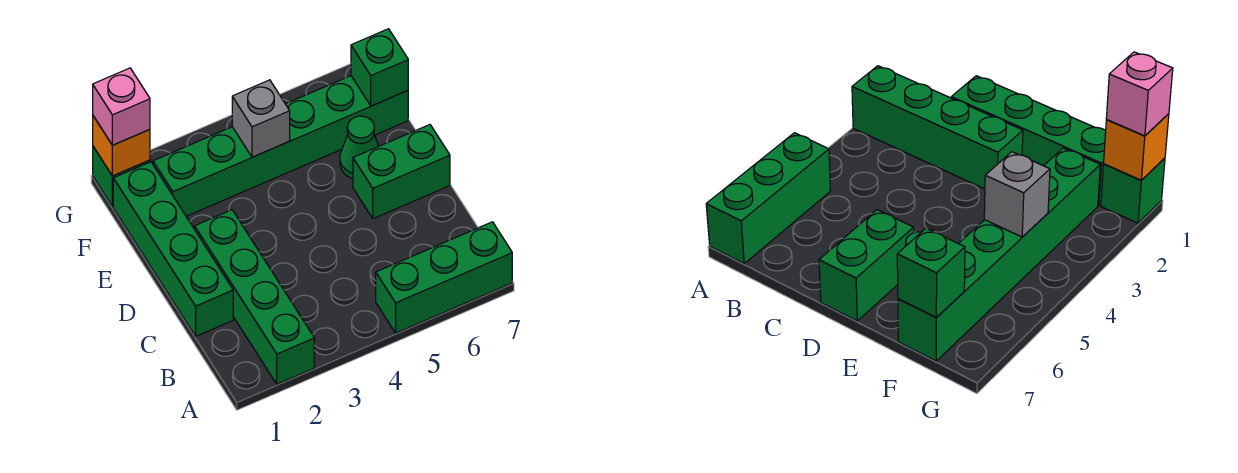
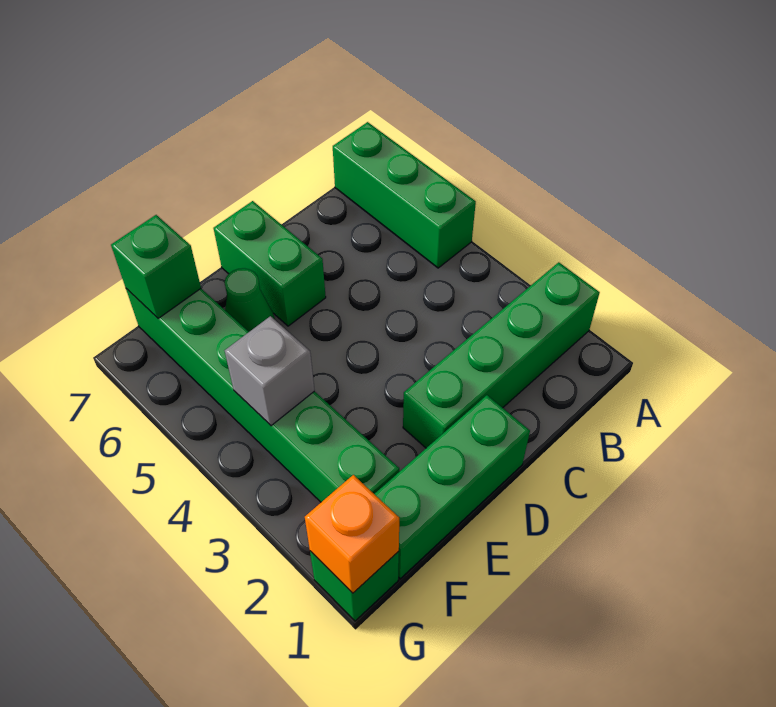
green brick C1:F1 level 1 -> green brick D1:F1 level 1
pink brick G1 level 3 -> none

